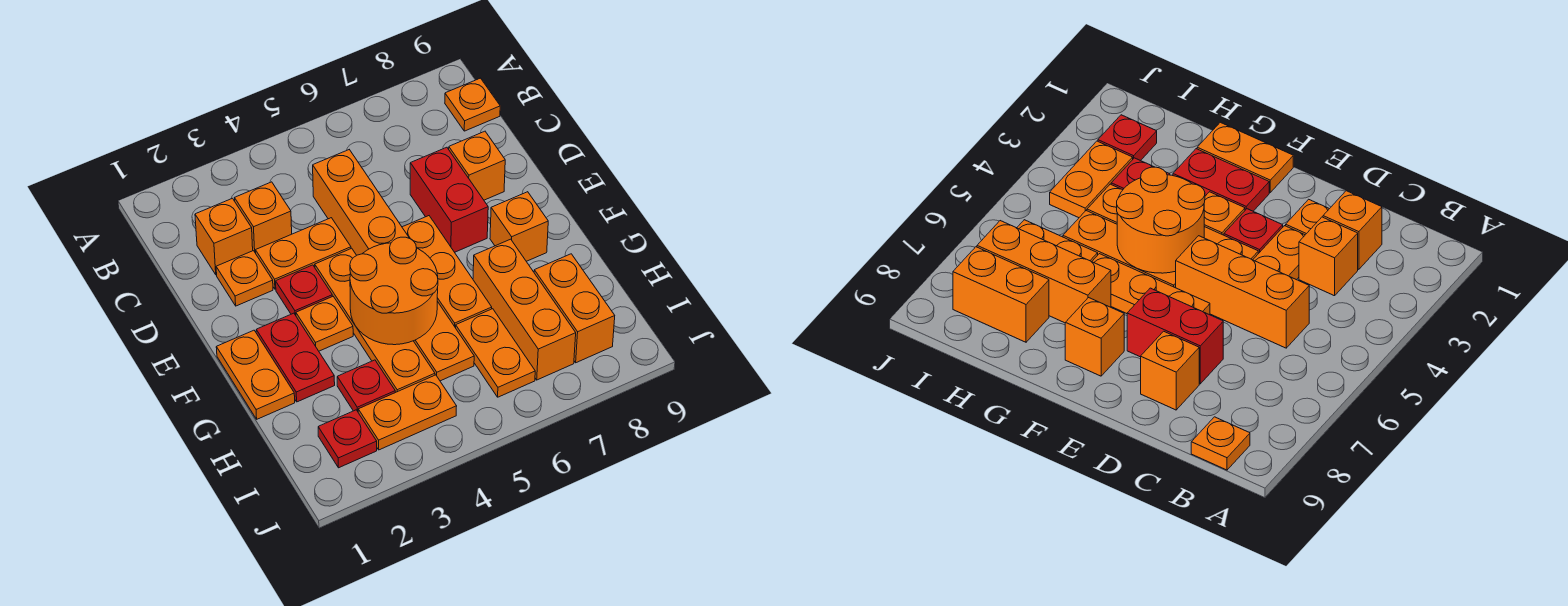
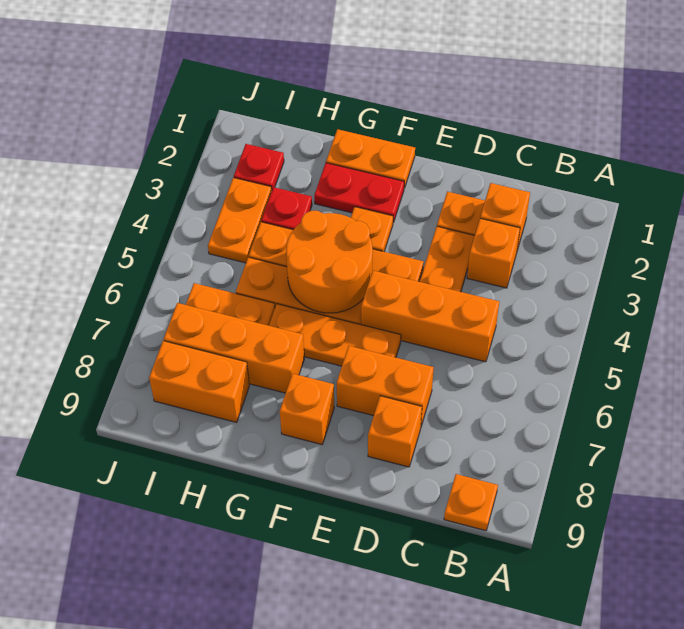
red brick D7:E7 level 1 -> orange brick D7:E7 level 1
red plate E3 level 1 -> none

